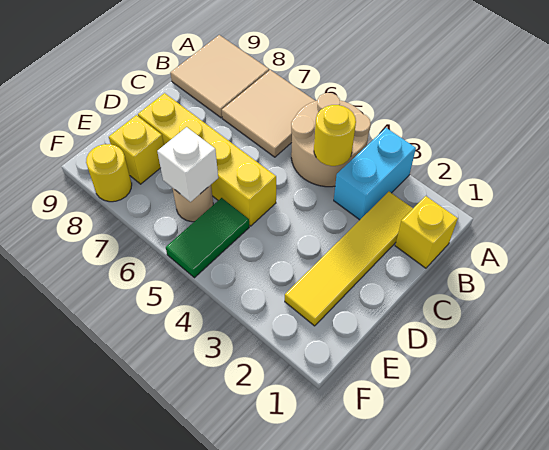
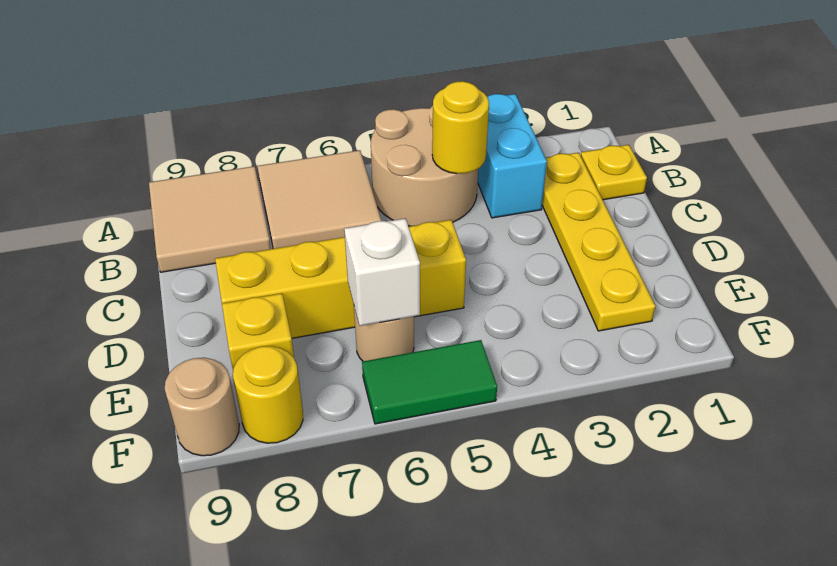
yellow brick B1 level 1 -> yellow plate B1 level 1
yellow tile B2:E2 level 1 -> yellow plate B2:E2 level 1
green tile E5:F5 level 1 -> green tile F5:F6 level 1
none -> tan round brick F9 level 1

